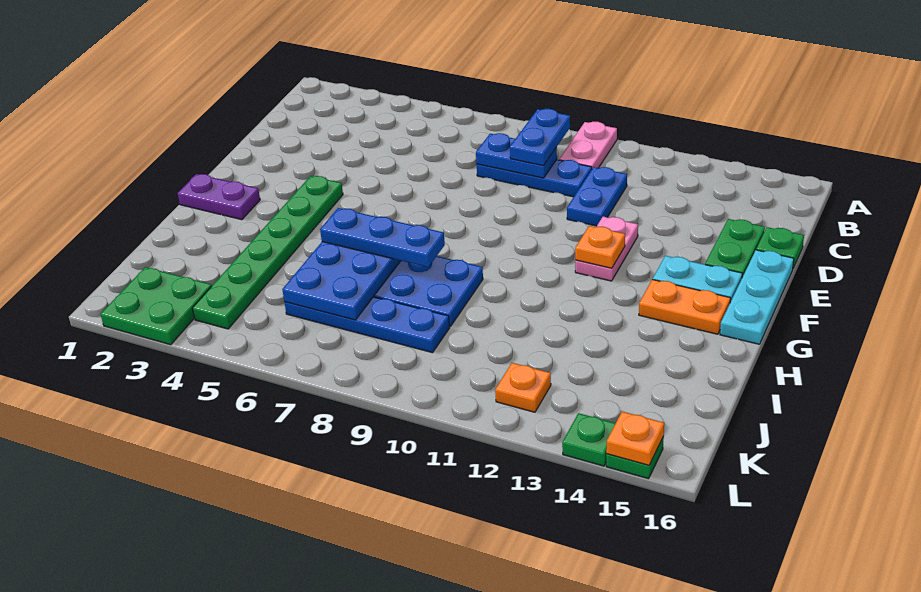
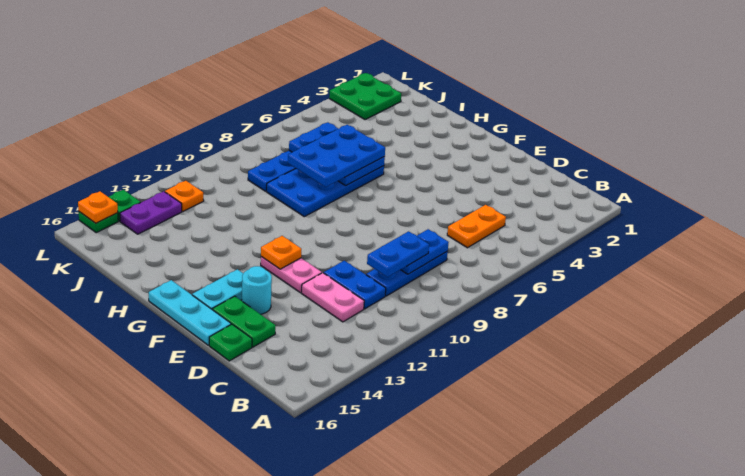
pink plate A10:B10 level 1 -> pink plate C12:D12 level 1
blue plate B9:C9 level 3 -> blue plate C9:C10 level 3
none -> cyan round brick E14 level 1
green plate F4:K4 level 1 -> none
purple plate G1:G2 level 1 -> purple plate K13:K14 level 1
orange plate G14:G15 level 1 -> orange plate C5:C6 level 1
blue plate H6:H8 level 3 -> blue plate H6:I8 level 3

